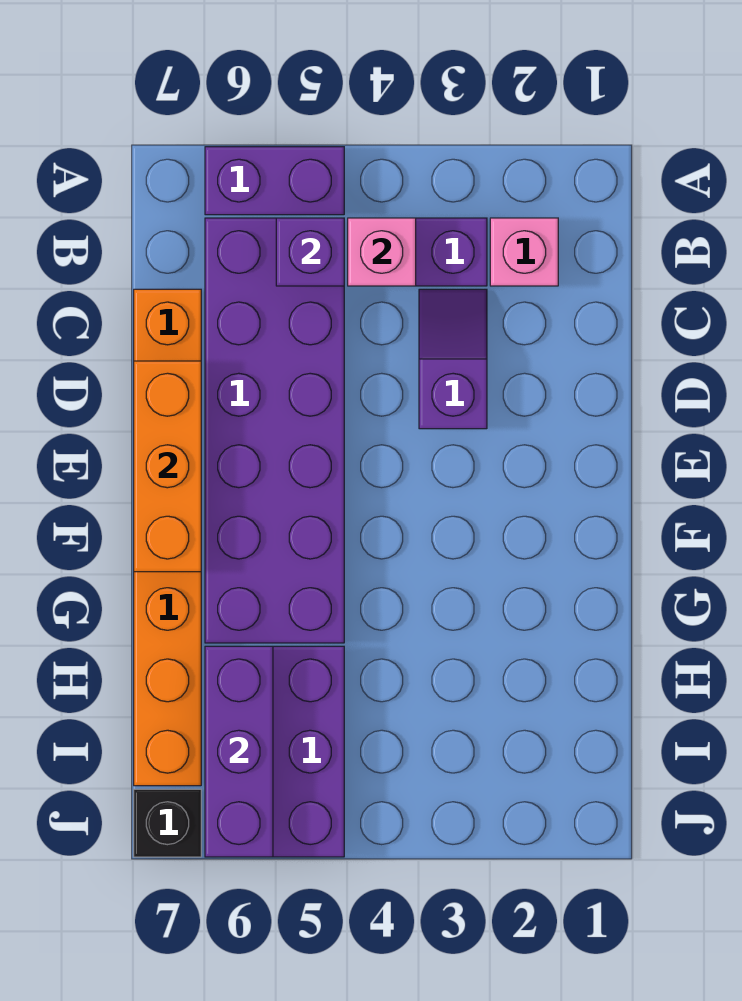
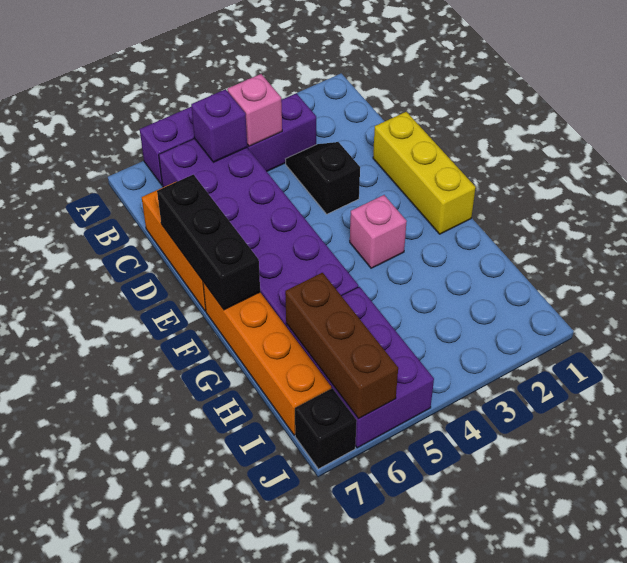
pink brick B2 level 1 -> pink brick F3 level 1
purple slope C3:D3 level 1 top D -> black slope C3:D3 level 1 top D
none -> yellow brick D1:F1 level 1
orange brick D7:F7 level 2 -> black brick D7:F7 level 2
purple brick H6:J6 level 2 -> brown brick H6:J6 level 2

